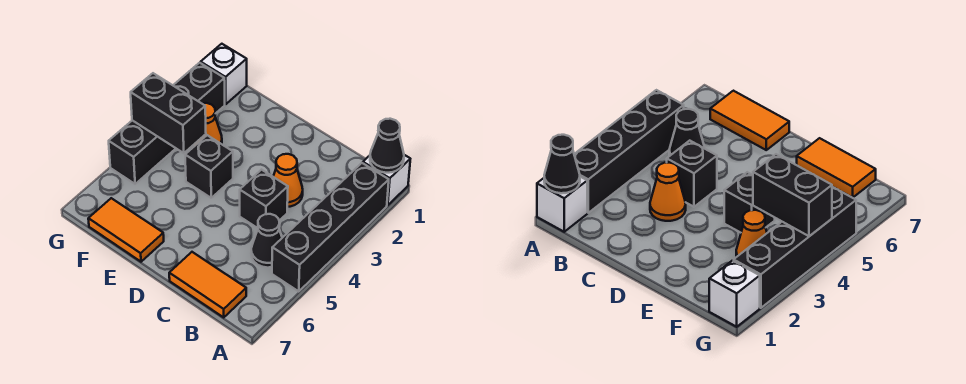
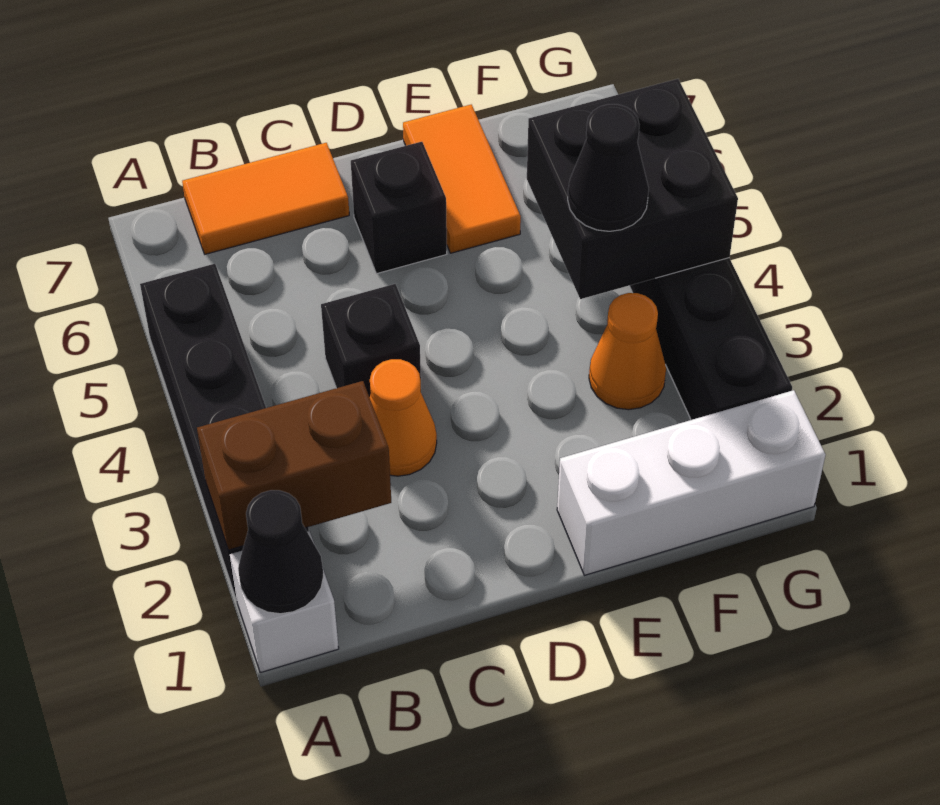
none -> brown brick A2:B2 level 2
black cone B5 level 1 -> black cone F4 level 3
black brick E4 level 1 -> black brick D6 level 1
orange tile E7:F7 level 1 -> orange tile E6:E7 level 1
black brick F4:G4 level 2 -> black brick F4:G5 level 2
white brick G1 level 1 -> white brick E1:G1 level 1

